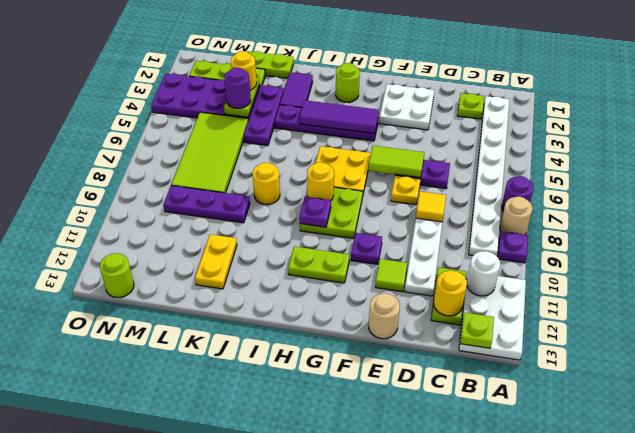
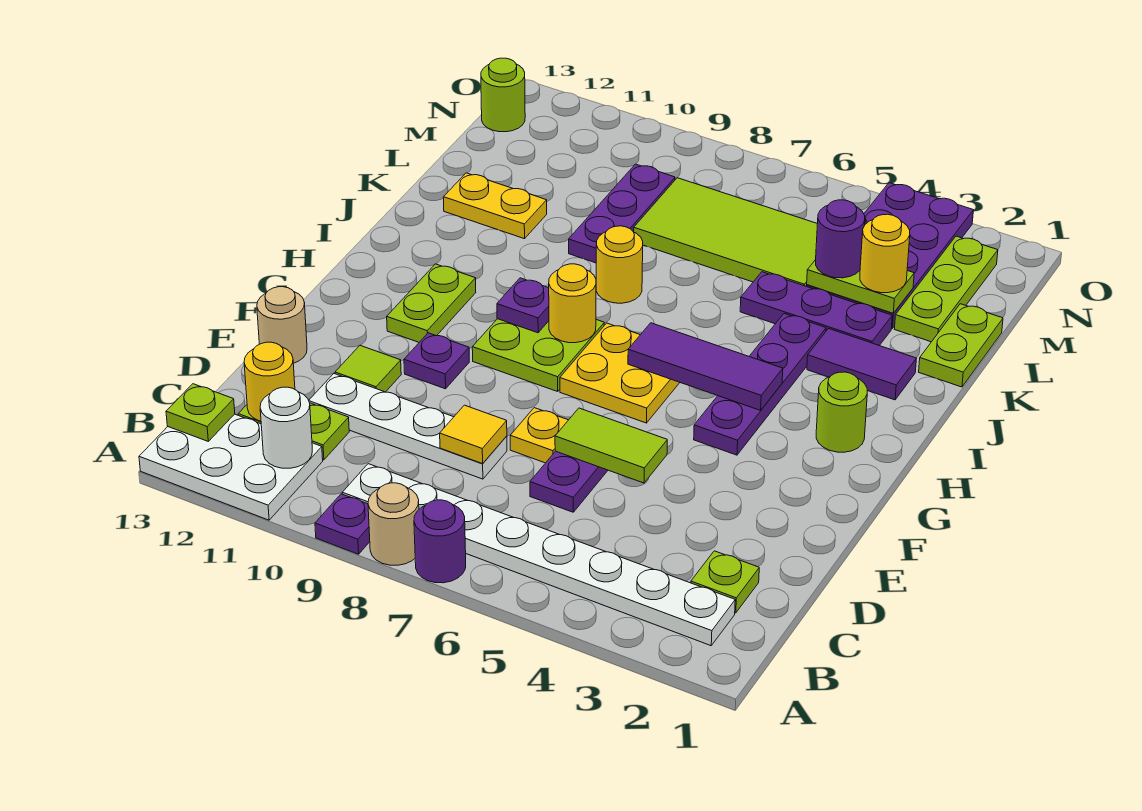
white plate E2:F3 level 1 -> none
lime tile E6:F6 level 2 -> lime tile E5:E6 level 2
purple tile G4:I4 level 2 -> purple tile H4:H6 level 2

